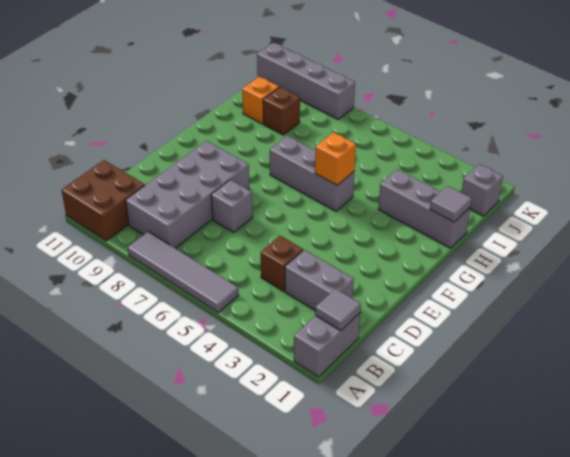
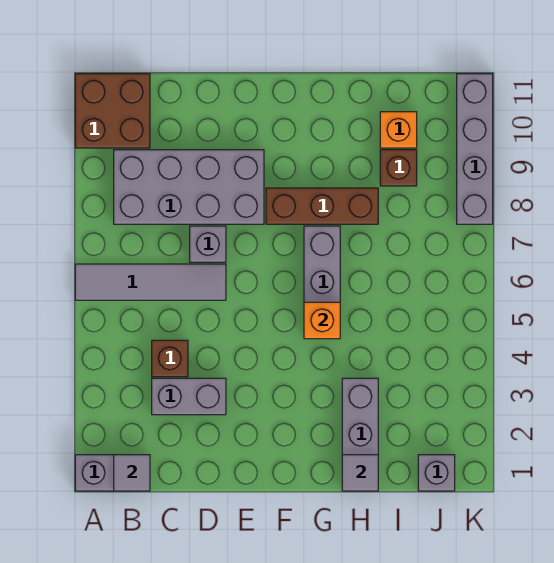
grey tile A5:A8 level 1 -> grey tile A6:D6 level 1
grey brick C2:C3 level 1 -> grey brick C3:D3 level 1
none -> brown brick F8:H8 level 1

